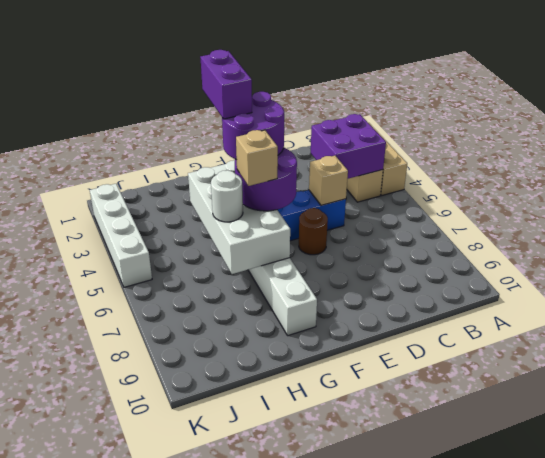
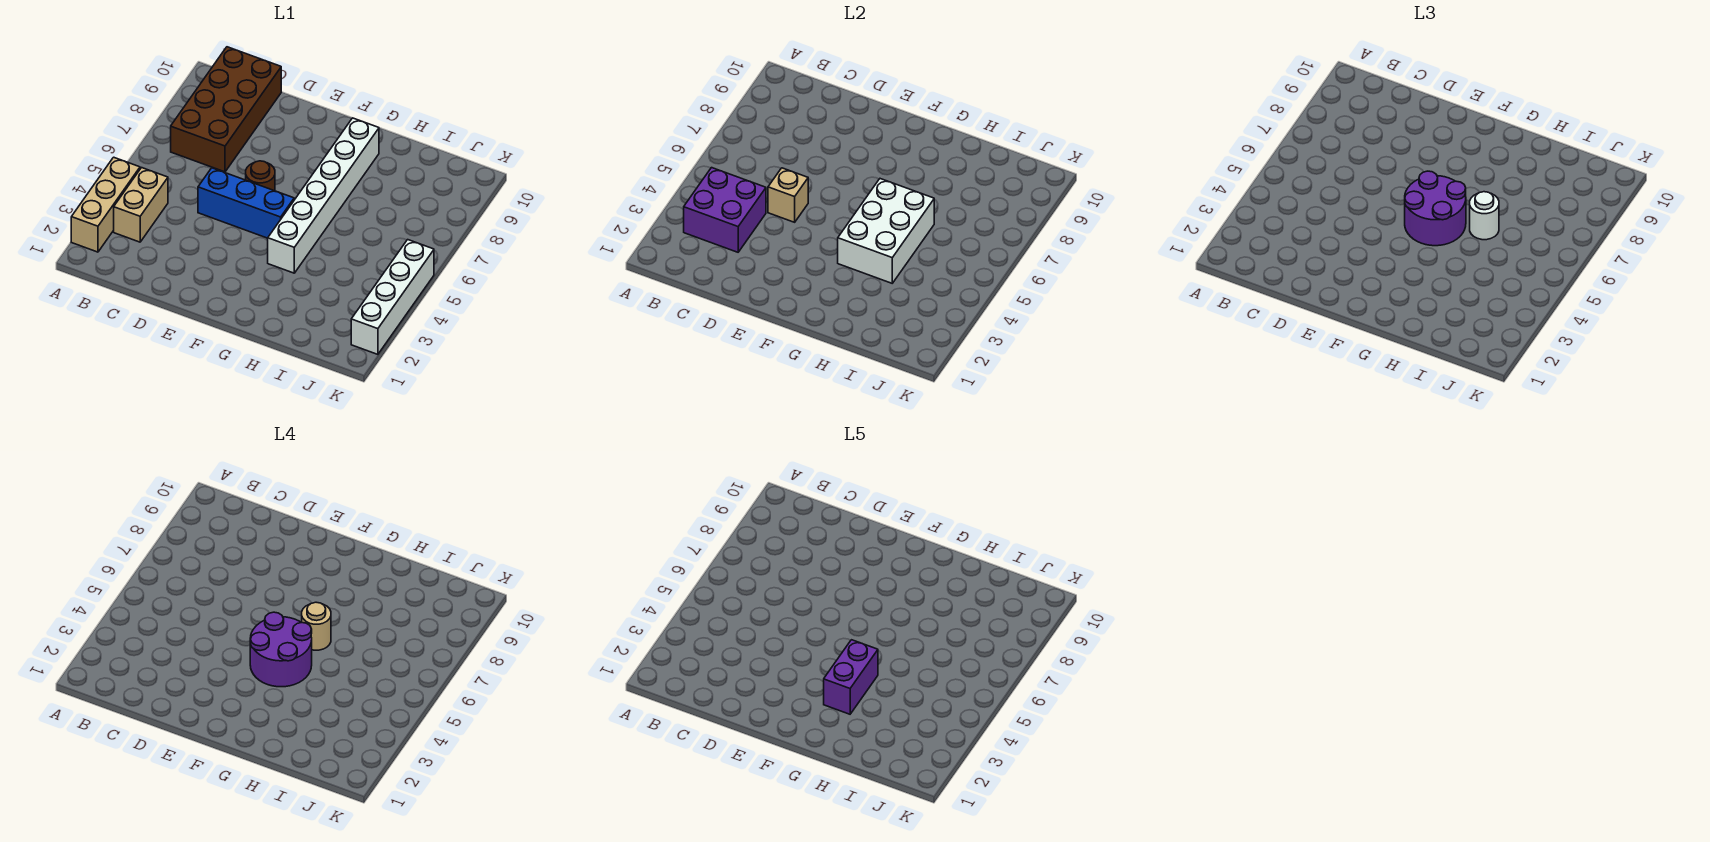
none -> brown brick B7:C10 level 1
white brick G4:H7 level 2 -> white brick G4:H6 level 2
tan brick G6 level 4 -> tan round brick G6 level 4

